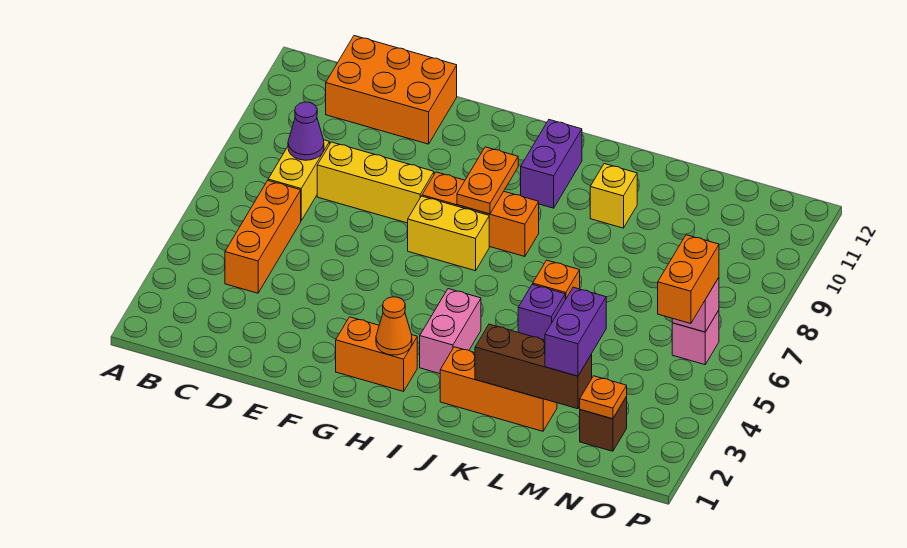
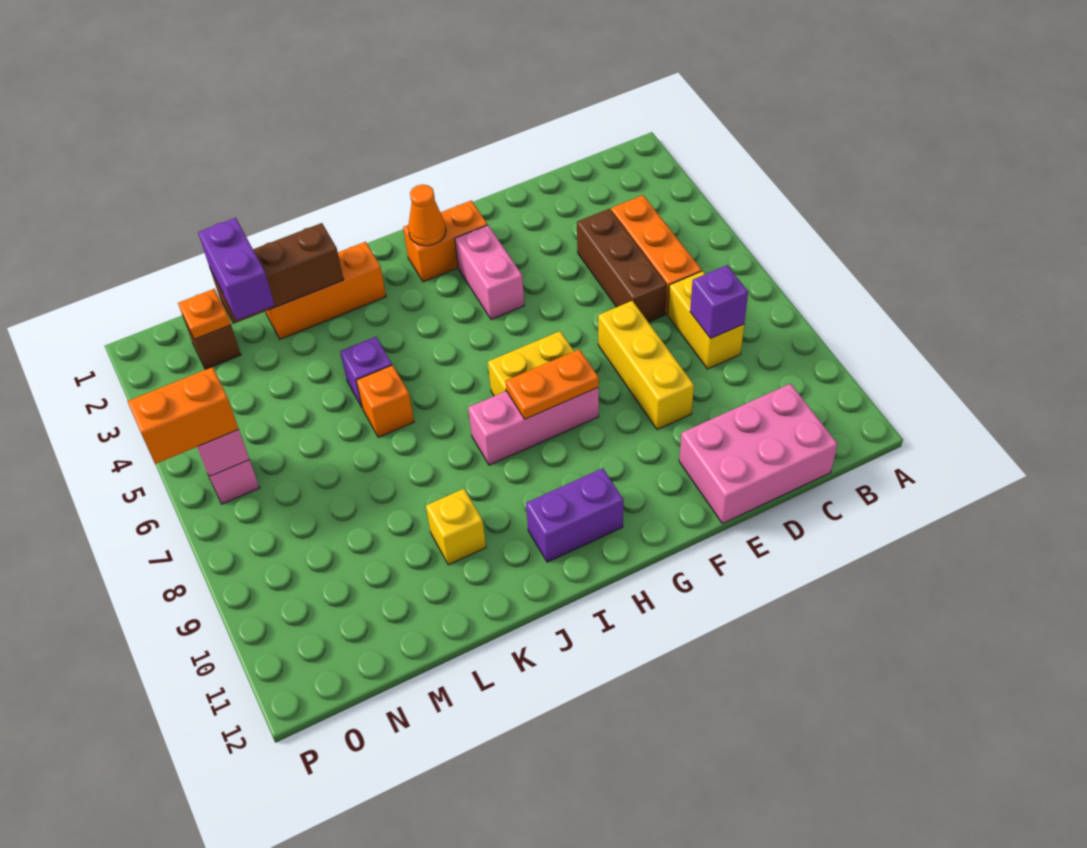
purple cone C8 level 2 -> purple brick C8 level 2
orange brick C11:E12 level 1 -> pink brick C11:E12 level 1
none -> brown brick D4:D6 level 1
yellow brick D8:F8 level 1 -> yellow brick E7:E9 level 1
orange brick G8:I8 level 1 -> pink brick G8:I8 level 1
orange plate H8:H9 level 2 -> orange plate G8:H8 level 2
pink brick I3:I4 level 1 -> pink brick G3:G4 level 1
purple brick I10:I11 level 1 -> purple brick H11:I11 level 1
orange brick O5:O6 level 3 -> orange brick O6:P6 level 3

